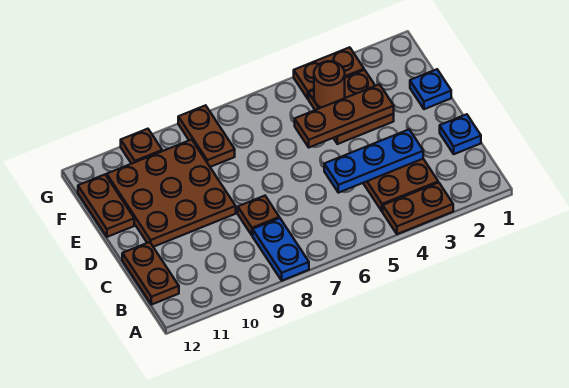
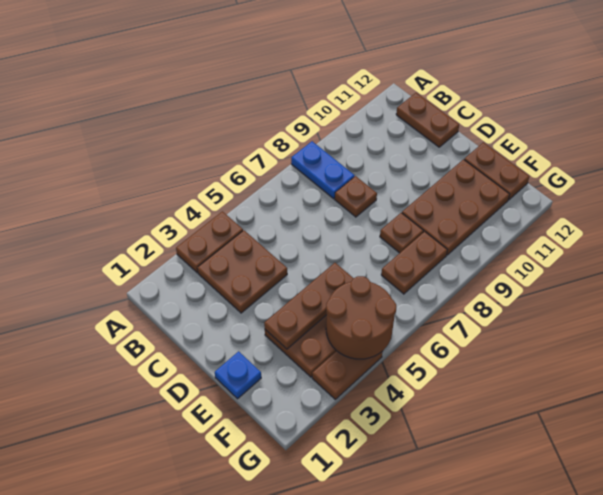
blue plate C1 level 1 -> none
blue plate C3:C5 level 2 -> none
brown plate D9:F11 level 1 -> brown plate E9:F11 level 1
brown round brick F4 level 2 -> brown round brick F4:G5 level 2
brown plate F8:G8 level 1 -> brown plate F7:F8 level 1
brown plate G10 level 1 -> brown plate E8 level 1

